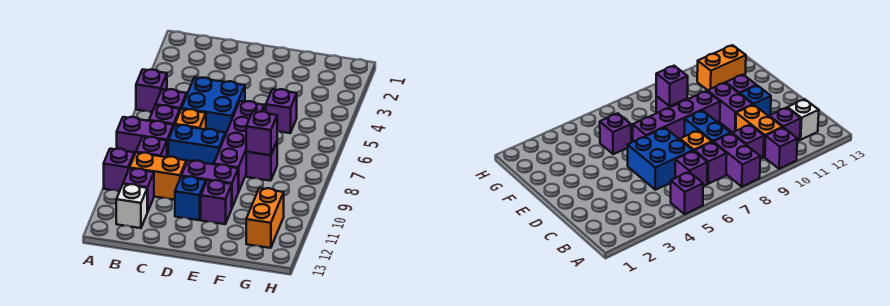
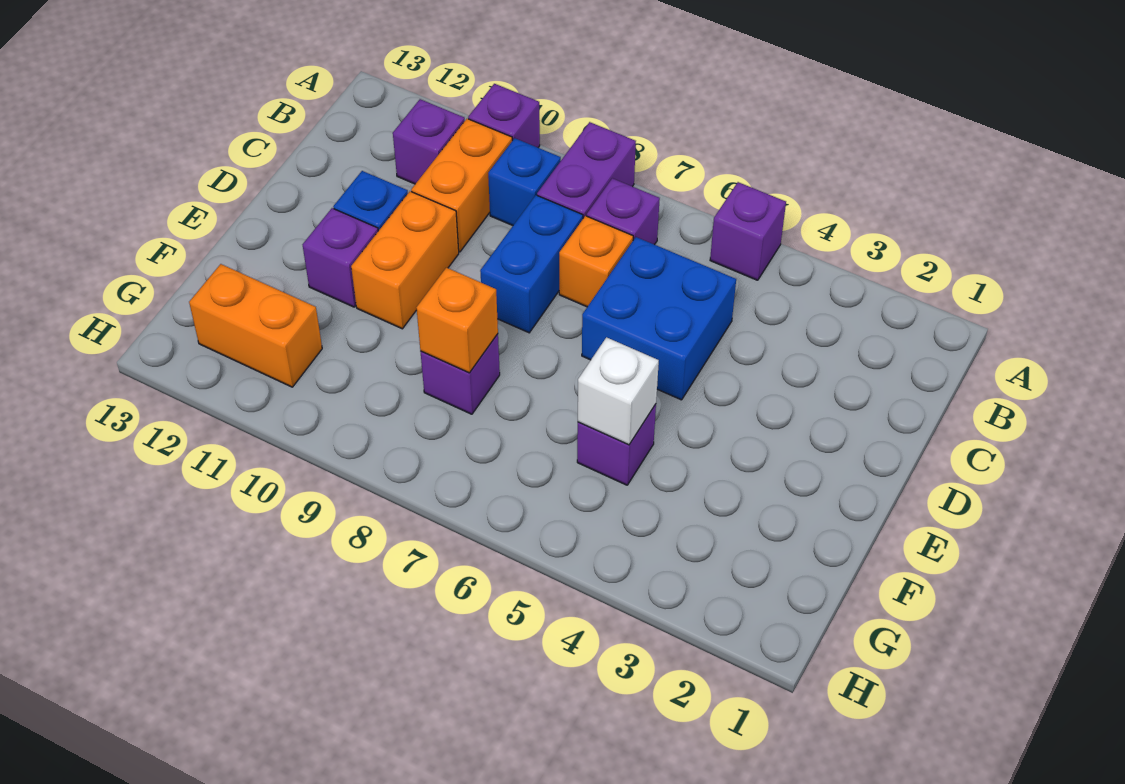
purple brick B6 level 1 -> none
purple brick B9 level 1 -> blue brick B9 level 1
white brick B12 level 1 -> white brick F5 level 2
purple brick D10:E10 level 1 -> orange brick D10:E10 level 1
purple brick E6:E9 level 1 -> none
purple brick F8 level 2 -> orange brick F8 level 2

